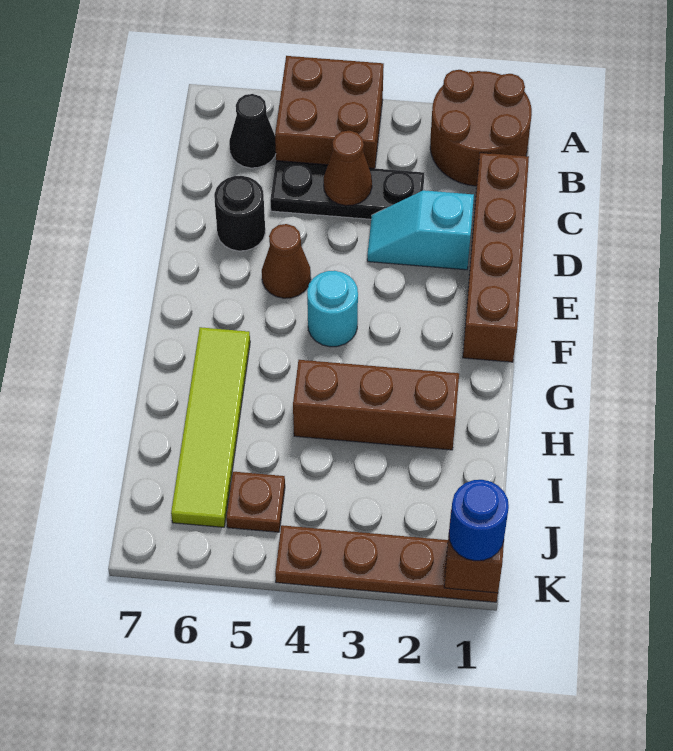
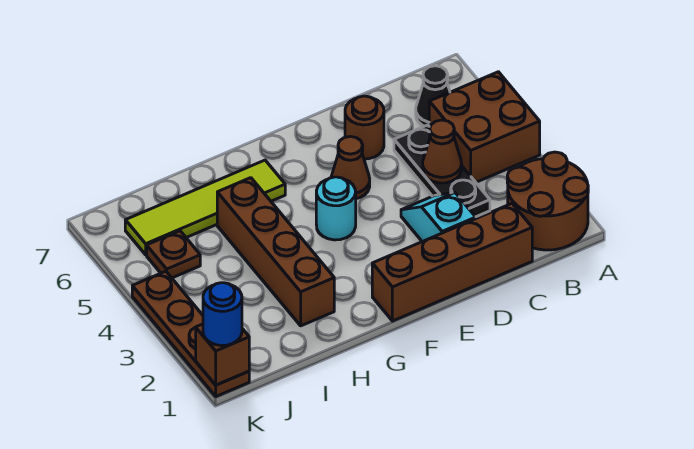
black round brick D6 level 1 -> brown round brick D6 level 1
brown brick H2:H4 level 1 -> brown brick H2:H5 level 1

